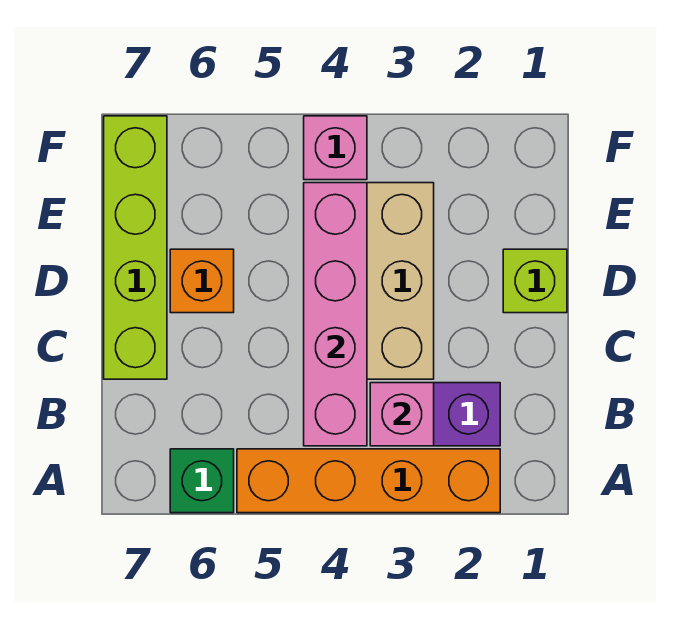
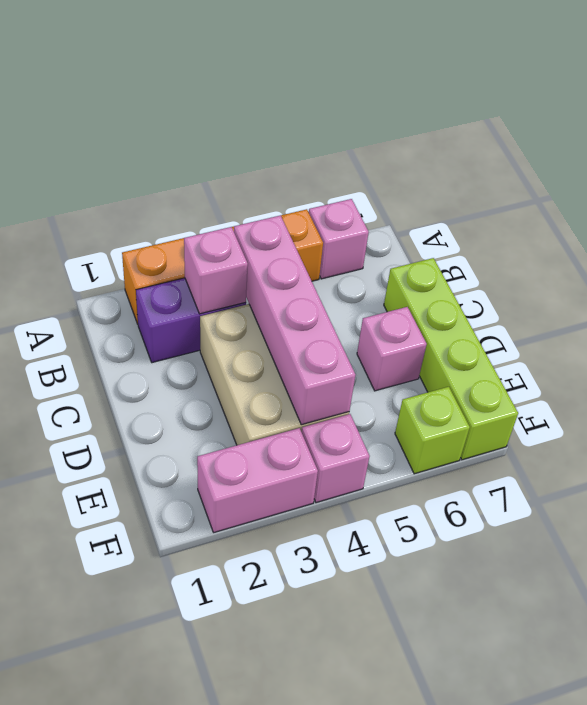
green brick A6 level 1 -> pink brick A6 level 1
lime brick D1 level 1 -> lime brick F6 level 1
orange brick D6 level 1 -> pink brick D6 level 1
none -> pink brick F2:F3 level 1

